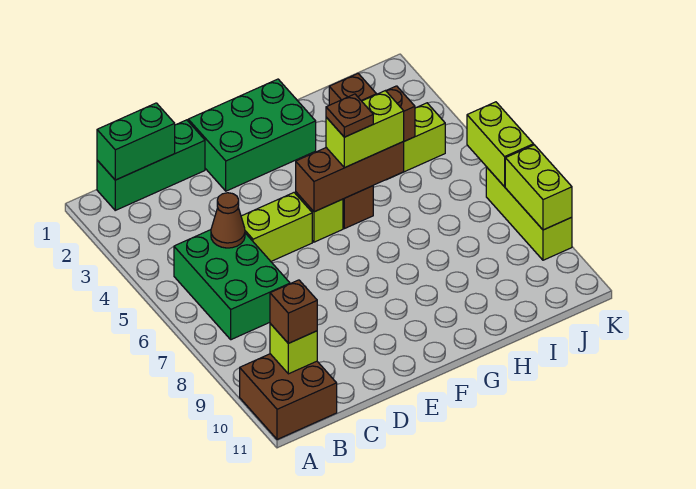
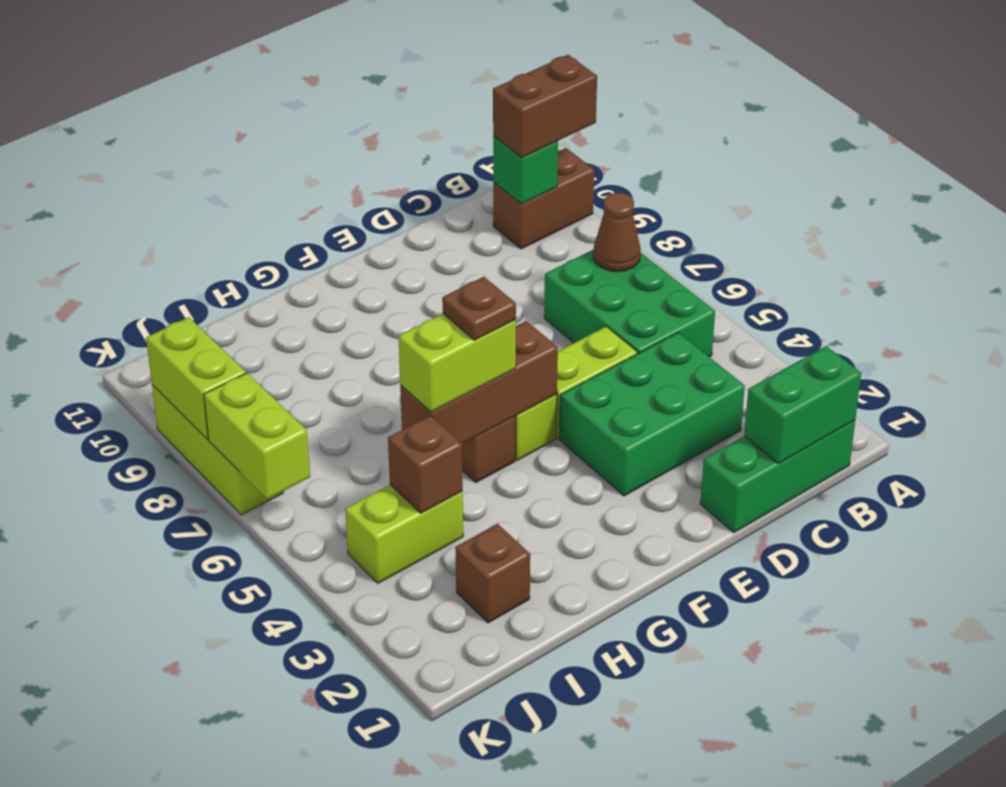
brown brick A10:B11 level 1 -> brown brick A10:B10 level 1
lime brick B10 level 2 -> green brick B10 level 2
brown brick B10 level 3 -> brown brick A10:B10 level 3
brown cone C5 level 2 -> brown cone B7 level 2
green brick E1:G2 level 1 -> green brick C3:E4 level 1

